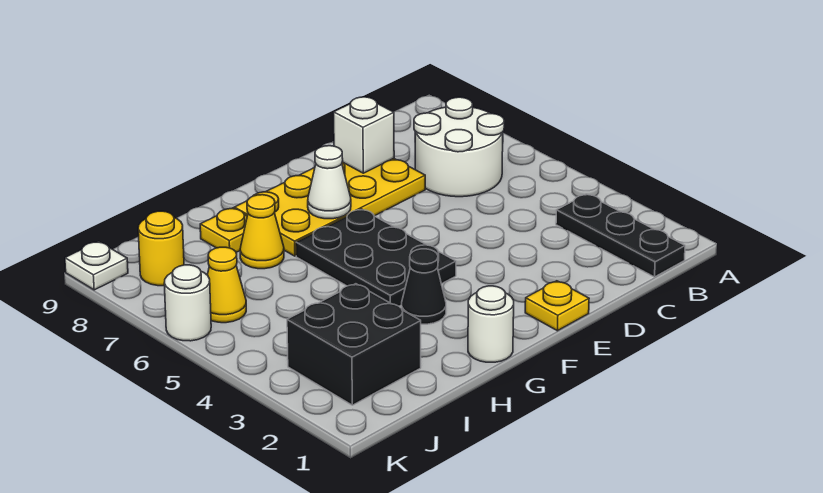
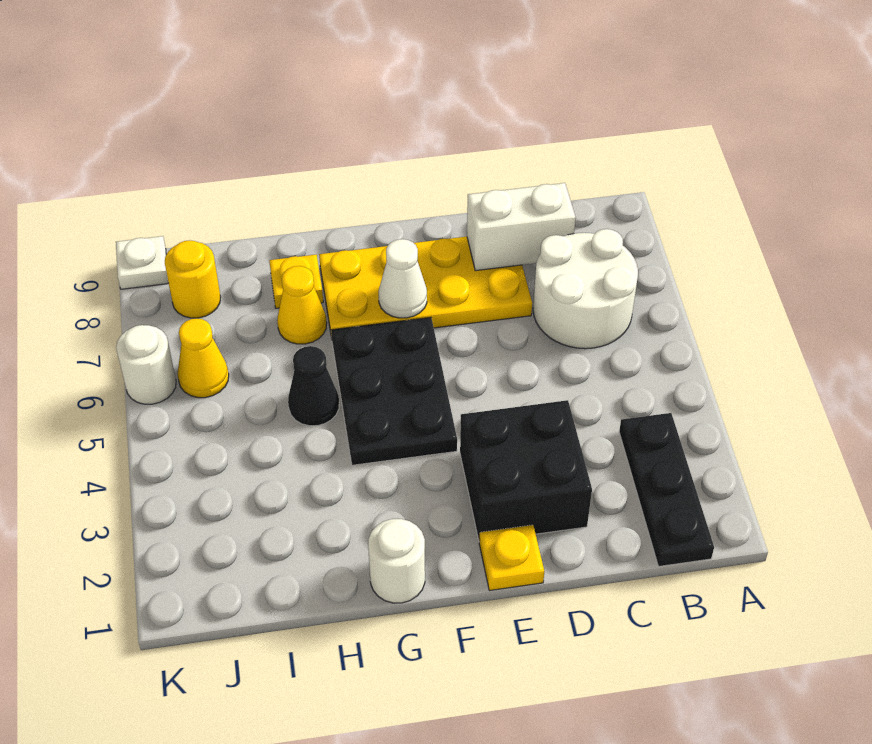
white brick D8 level 2 -> white brick C8:D8 level 2
black cone G3 level 1 -> black cone H5 level 1
black brick I2:J3 level 1 -> black brick D2:E3 level 1

